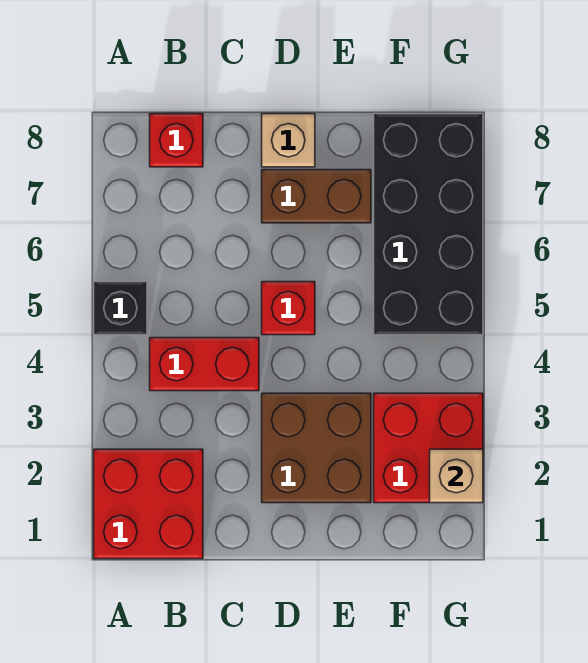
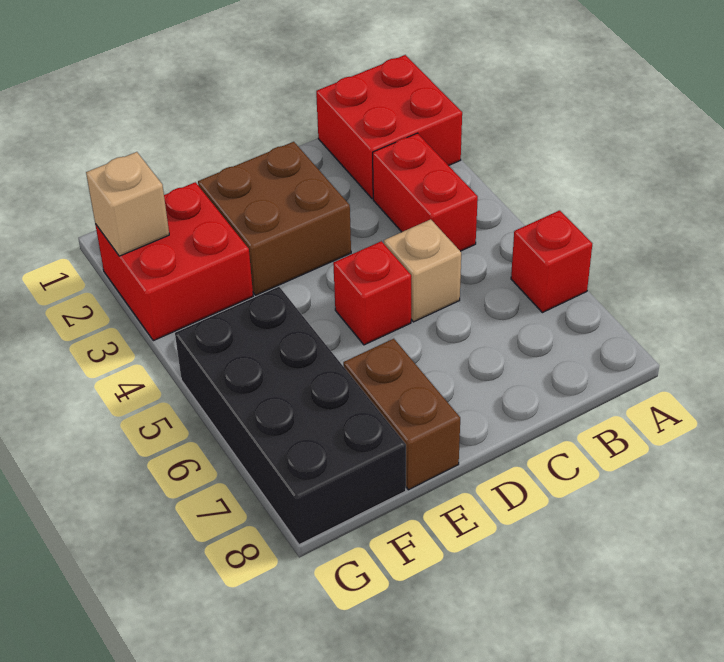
black brick A5 level 1 -> none
red brick B4:C4 level 1 -> red brick B3:B4 level 1
red brick B8 level 1 -> red brick A6 level 1
brown brick D7:E7 level 1 -> brown brick E7:E8 level 1
tan brick D8 level 1 -> tan brick C5 level 1

